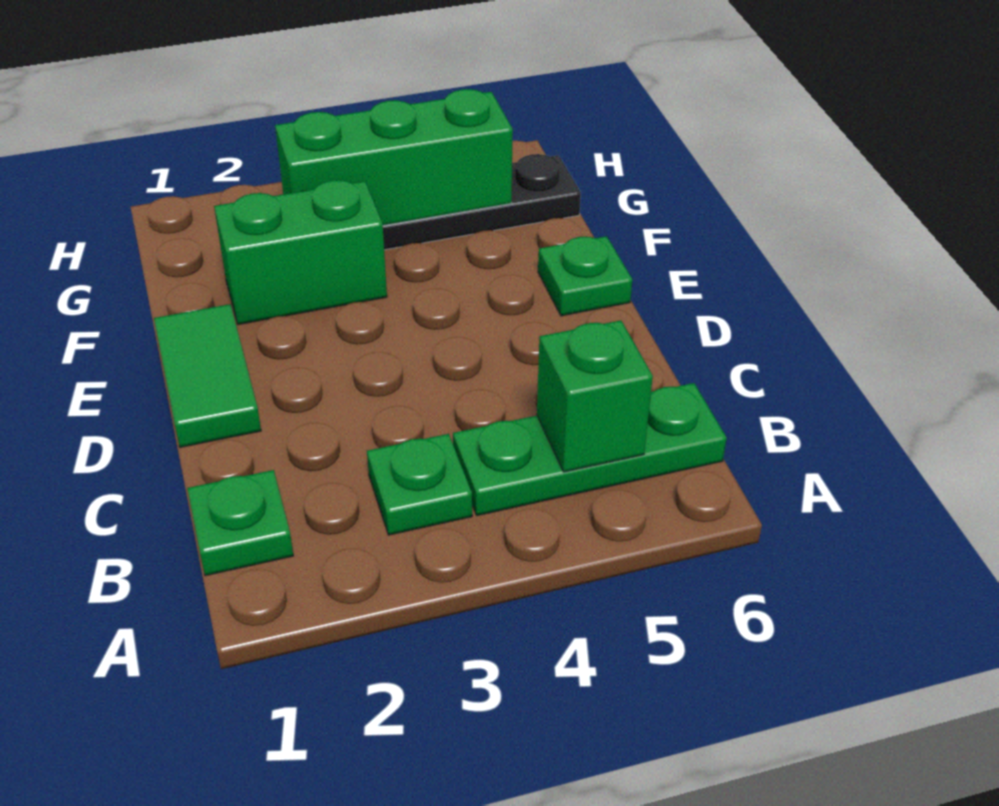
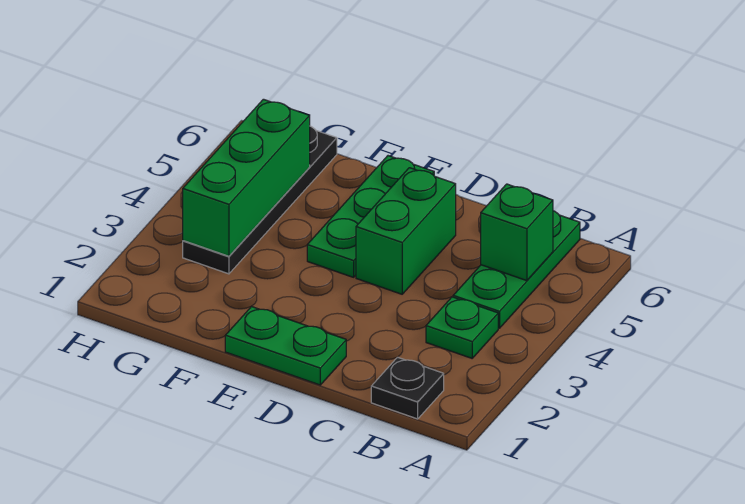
green plate B1 level 1 -> black plate B1 level 1
green tile D1:E1 level 1 -> green plate D1:E1 level 1
green plate E6 level 1 -> green plate E4:E6 level 1
green brick F2:F3 level 1 -> green brick D4:D5 level 1

